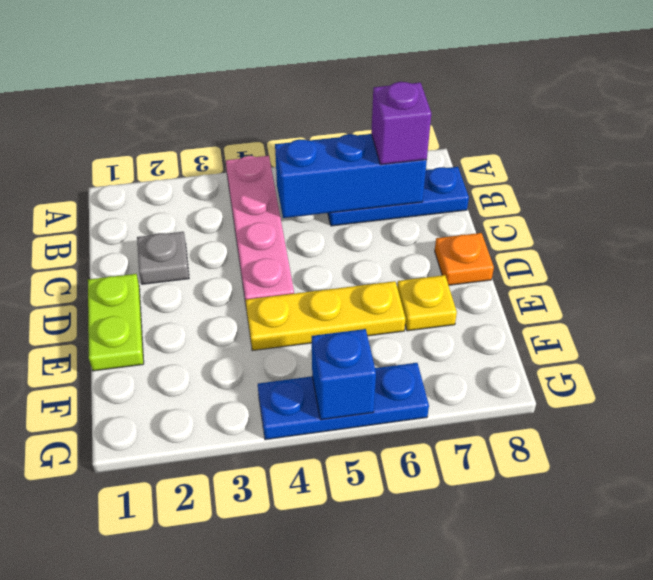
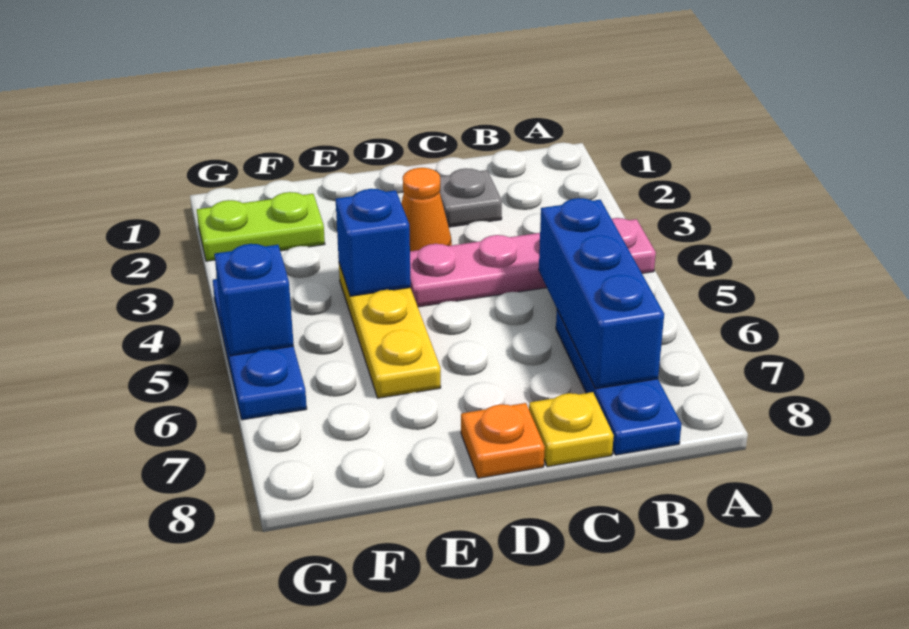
purple brick B7 level 3 -> none
lime plate D1:E1 level 1 -> lime plate F2:G2 level 1
none -> orange cone D3 level 1
none -> blue brick E4 level 2
yellow plate E7 level 1 -> yellow plate C8 level 1

